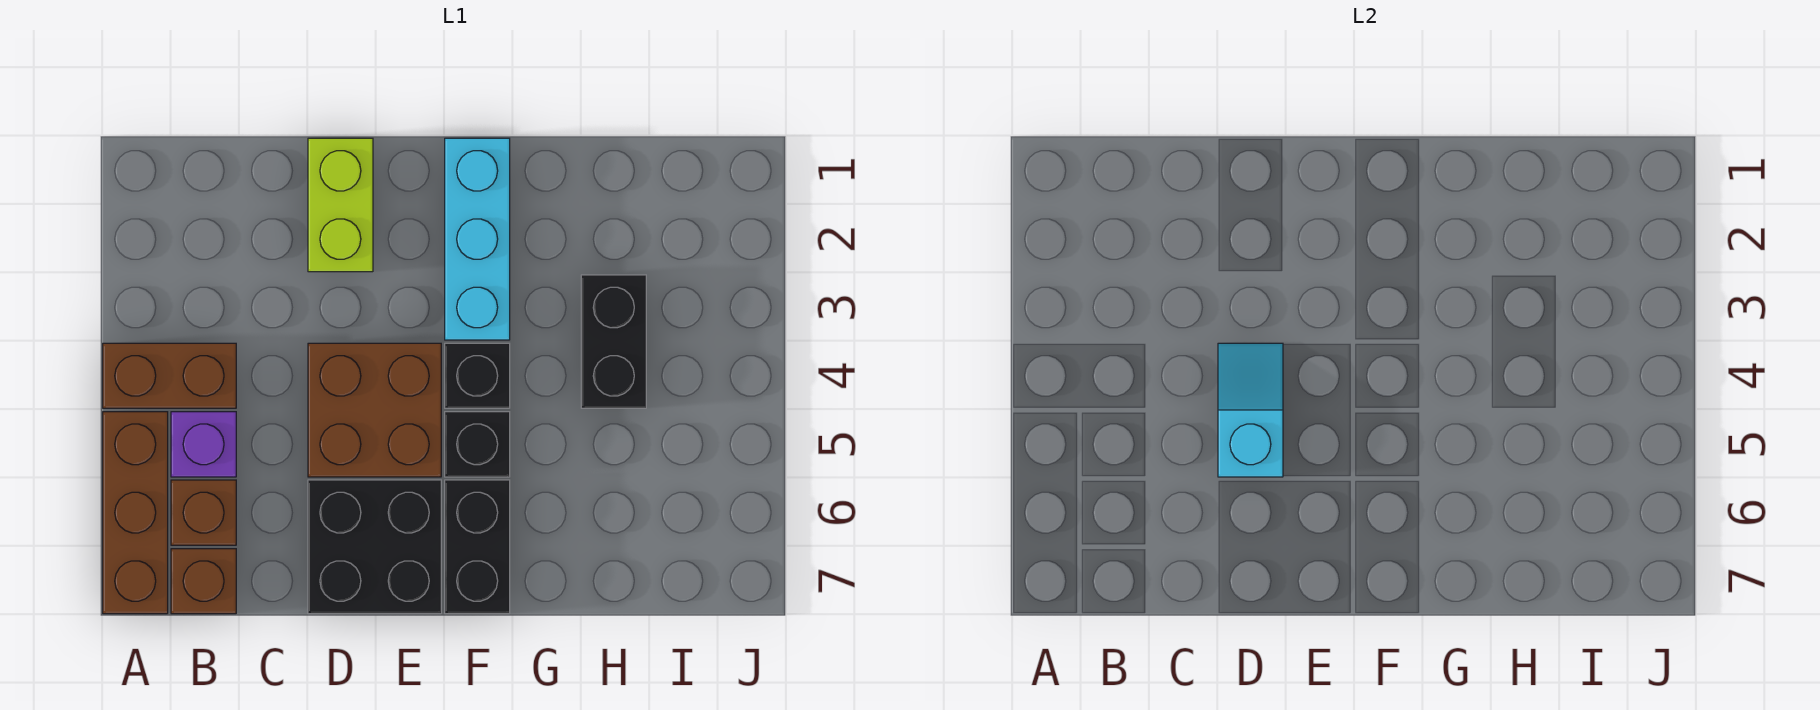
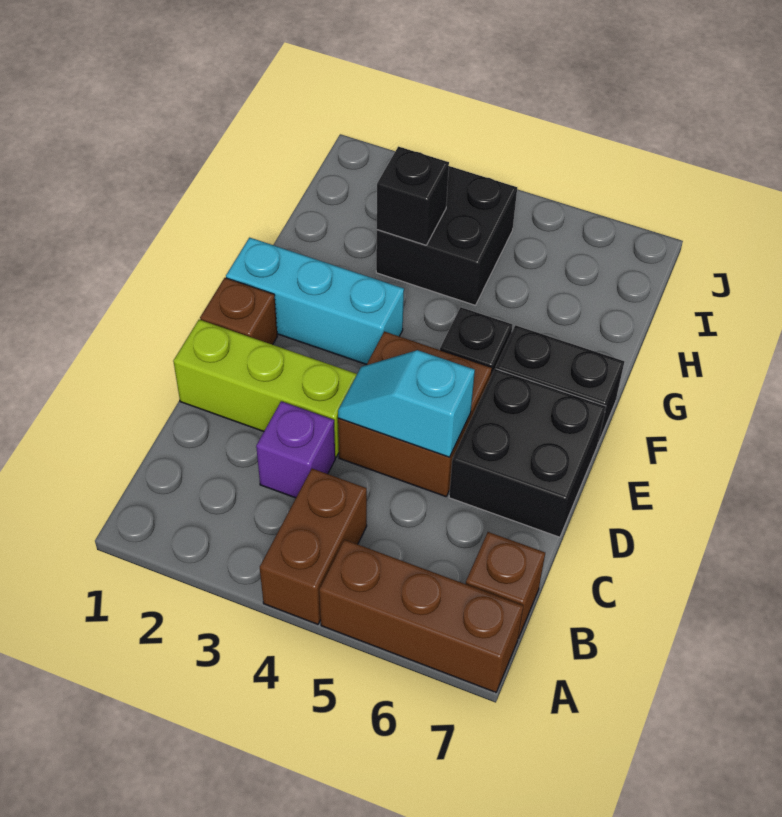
purple brick B5 level 1 -> purple brick C3 level 1
brown brick B6 level 1 -> brown brick E1 level 1
lime brick D1:D2 level 1 -> lime brick D1:D3 level 1
black brick F4 level 1 -> black brick H3 level 2
black brick H3:H4 level 1 -> black brick H3:I4 level 1

